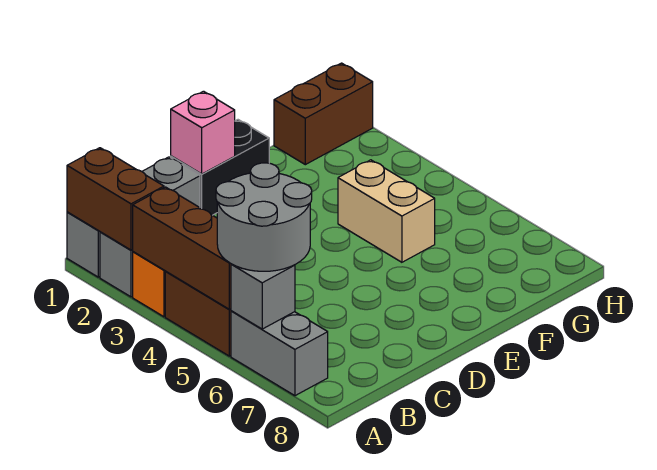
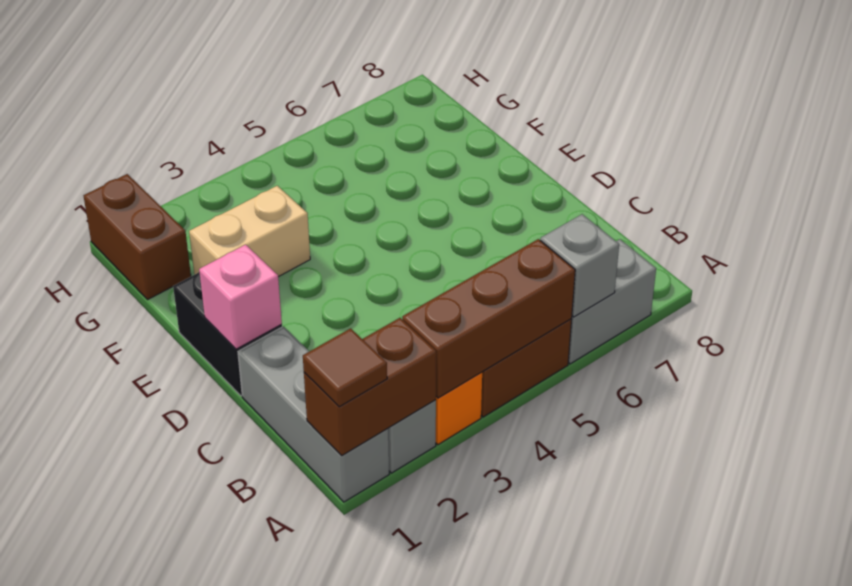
none -> brown tile A1 level 3
grey round brick A5:B6 level 3 -> none
tan brick F4:F5 level 1 -> tan brick F2:F3 level 1

